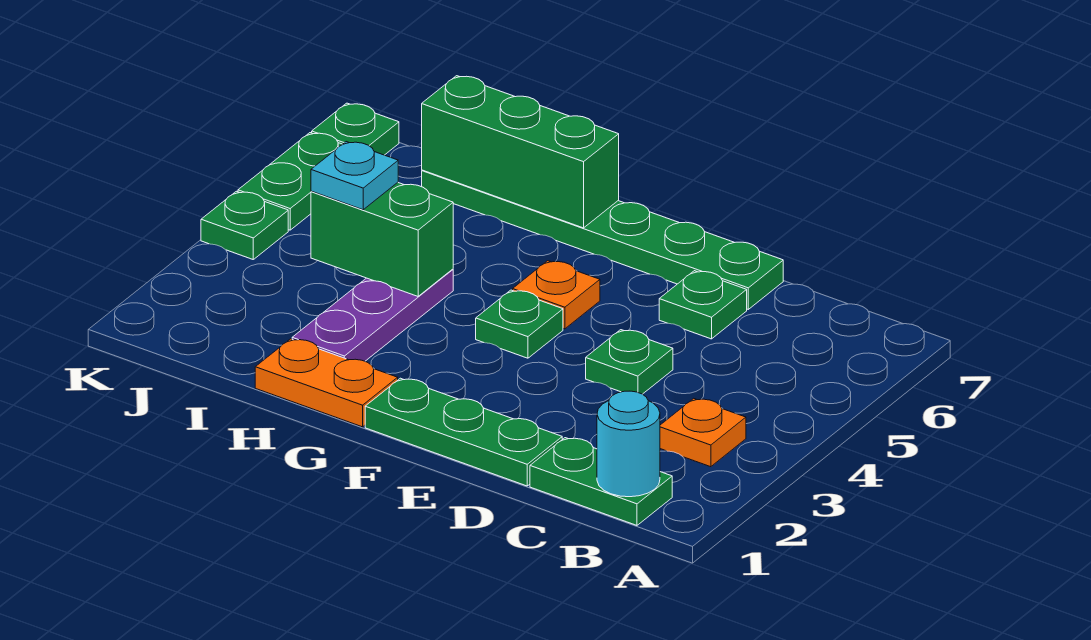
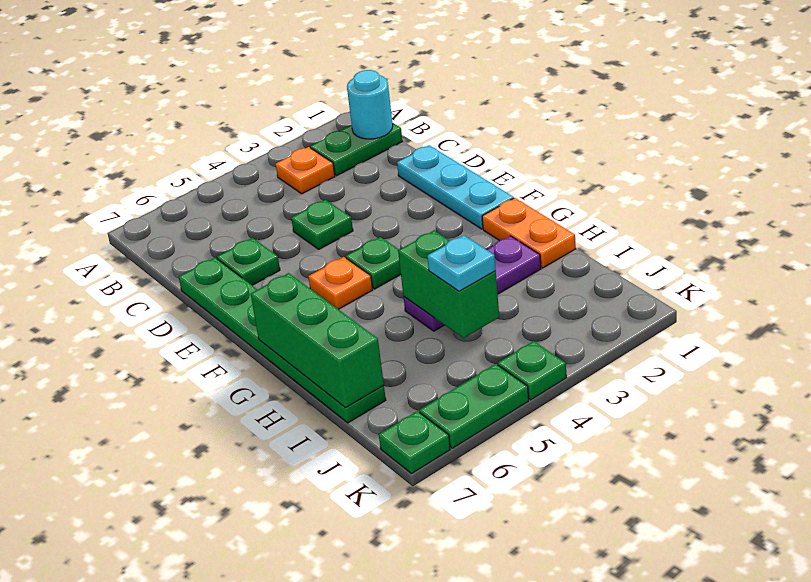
green plate B1:C1 level 1 -> green plate B1:B2 level 1
green plate D1:F1 level 1 -> cyan plate D1:F1 level 1

